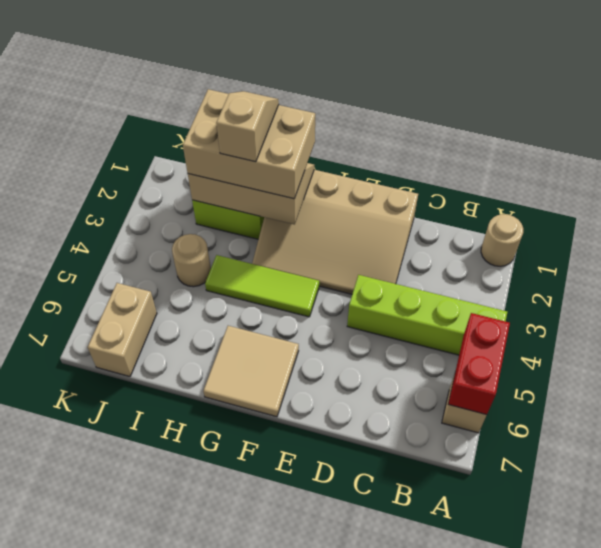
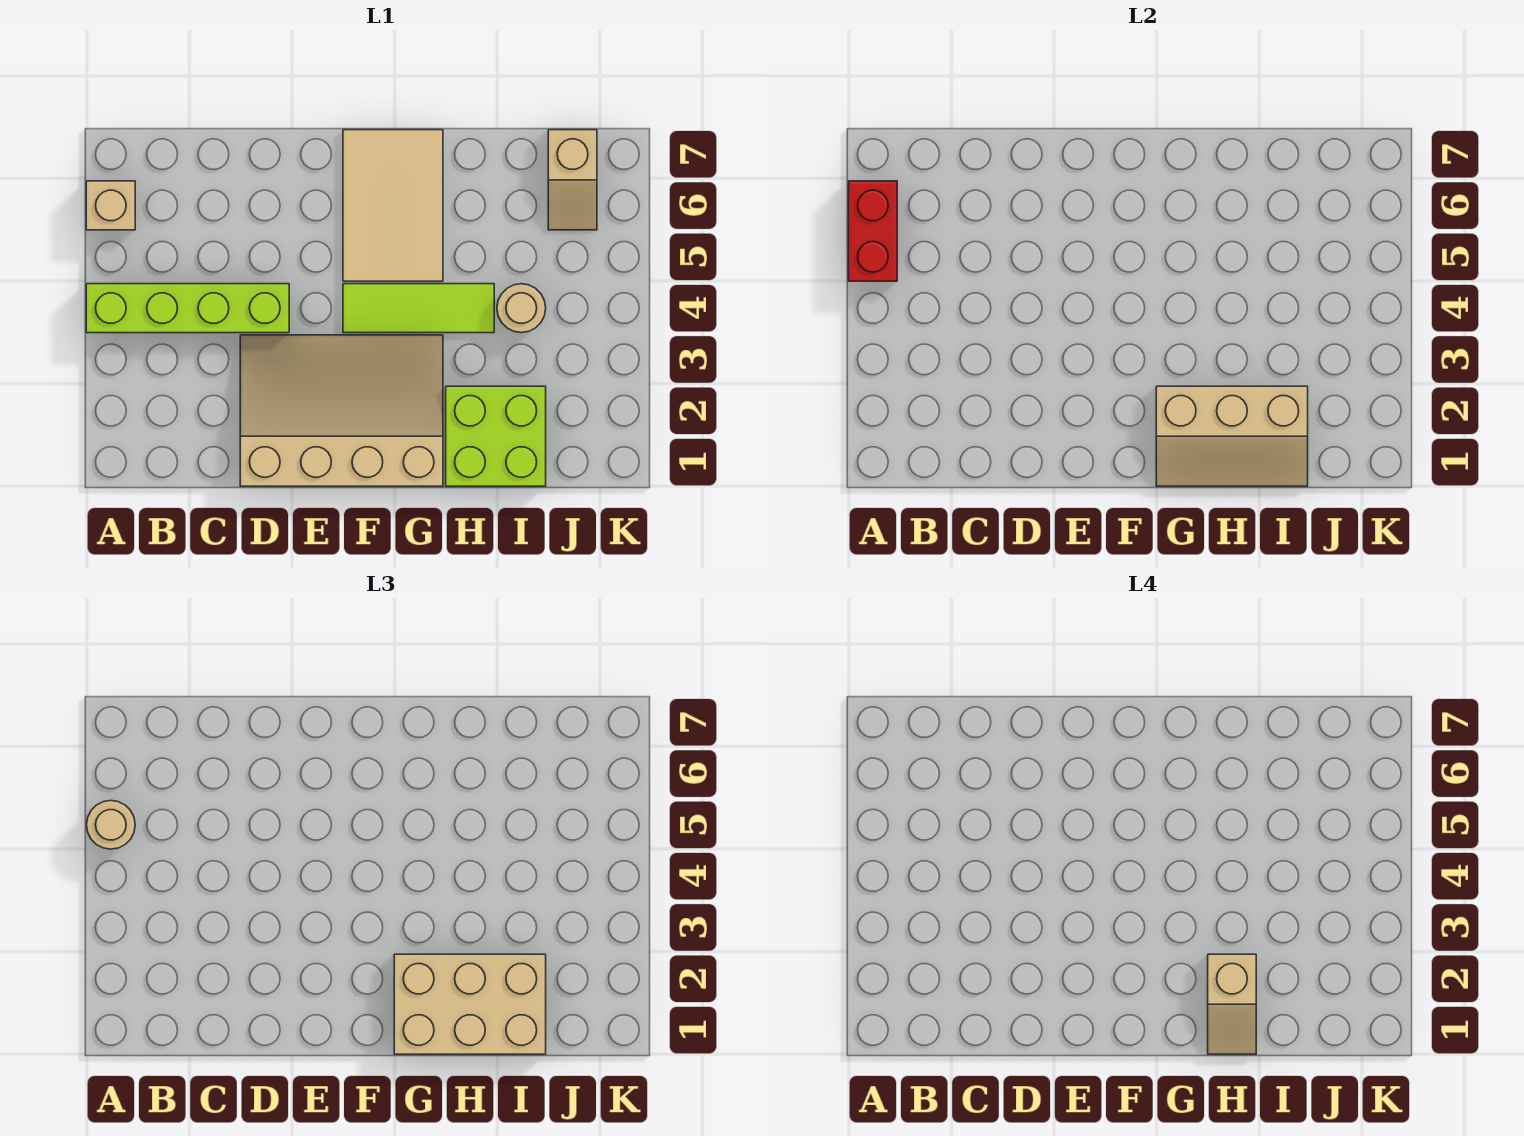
tan round brick A1 level 1 -> tan round brick A5 level 3
tan tile F6:G7 level 1 -> tan tile F5:G7 level 1
tan brick J6:J7 level 1 -> tan slope J6:J7 level 1 top 7

